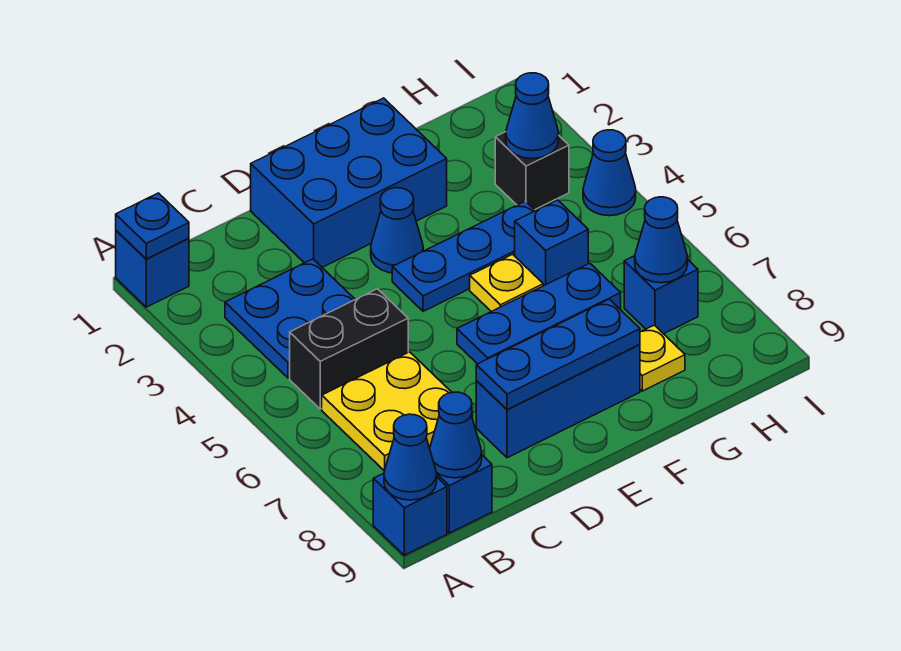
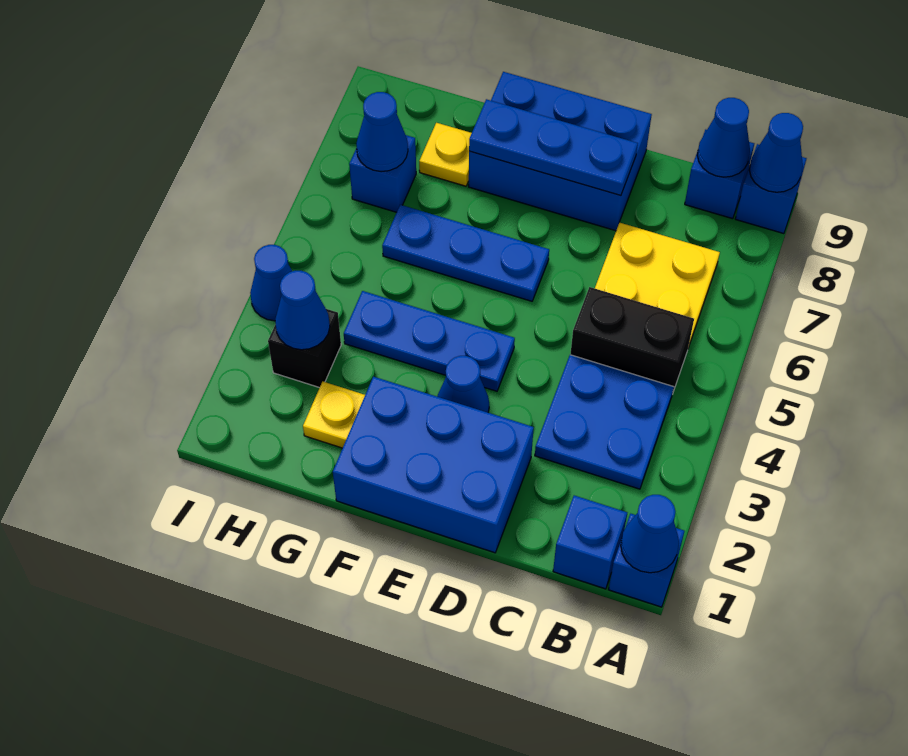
blue plate A1 level 2 -> blue cone A1 level 2
blue brick D8:F8 level 1 -> blue brick D8:F9 level 1
yellow plate F5 level 1 -> yellow plate G2 level 1
blue brick G5 level 1 -> blue brick B1 level 1

